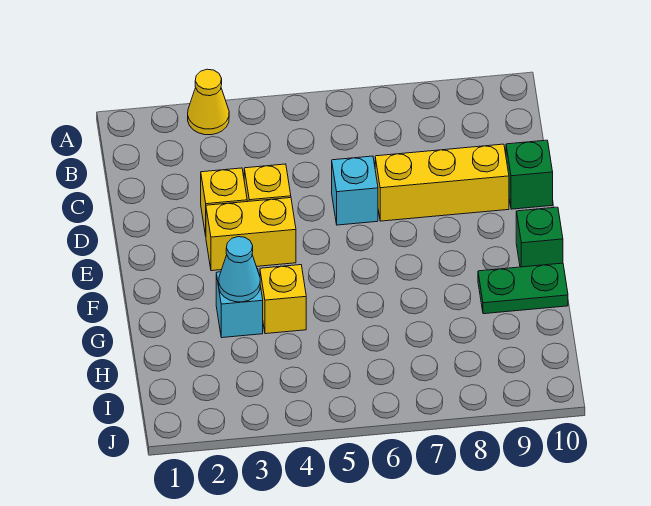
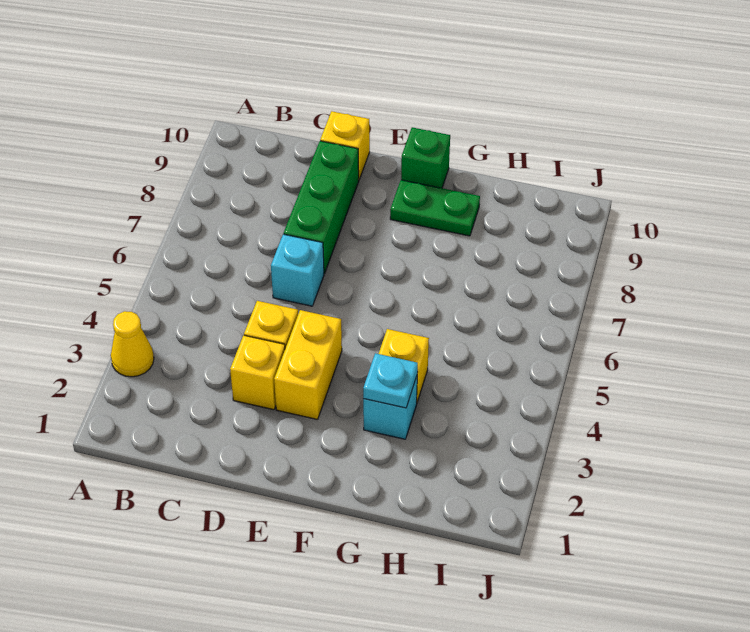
yellow brick D7:D9 level 1 -> green brick D7:D9 level 1
green brick D10 level 1 -> yellow brick D10 level 1
cyan cone G3 level 2 -> cyan plate G3 level 2
green plate G9:G10 level 1 -> green plate F9:G9 level 1

